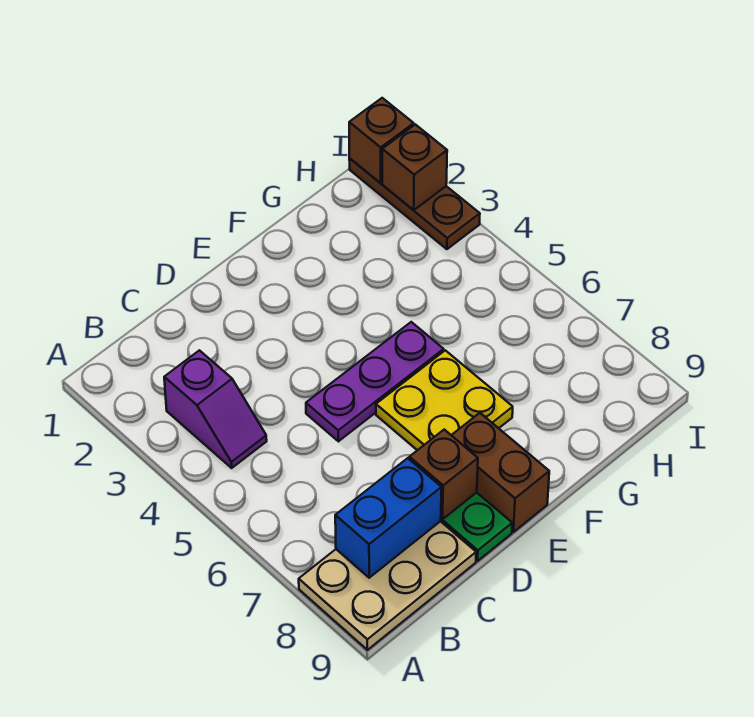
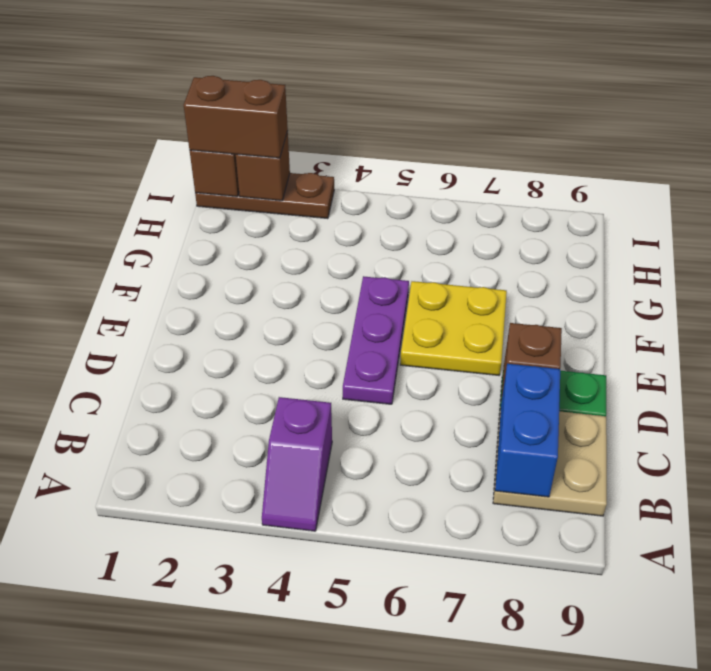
tan plate A8:C9 level 1 -> tan plate B8:C9 level 1
purple slope B3:B4 level 1 top 3 -> purple slope A4:B4 level 1 top B
brown brick E8:E9 level 1 -> brown brick I1:I2 level 3

